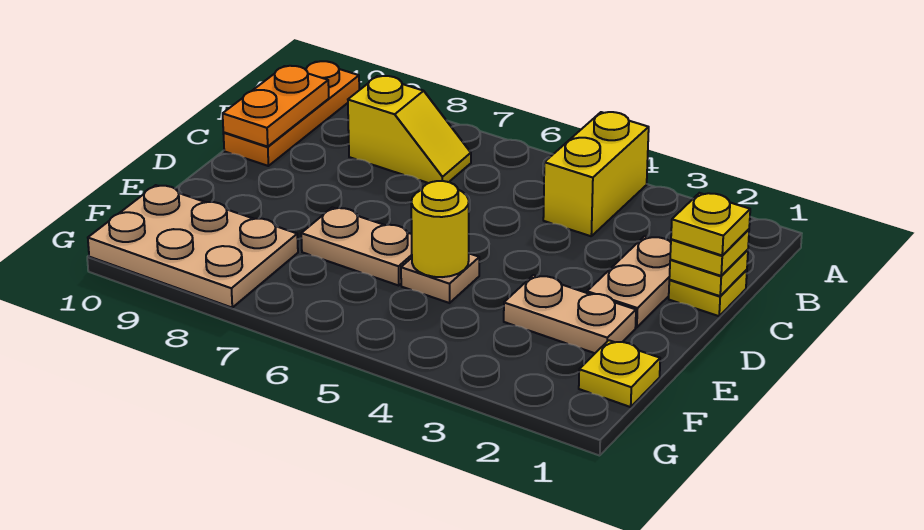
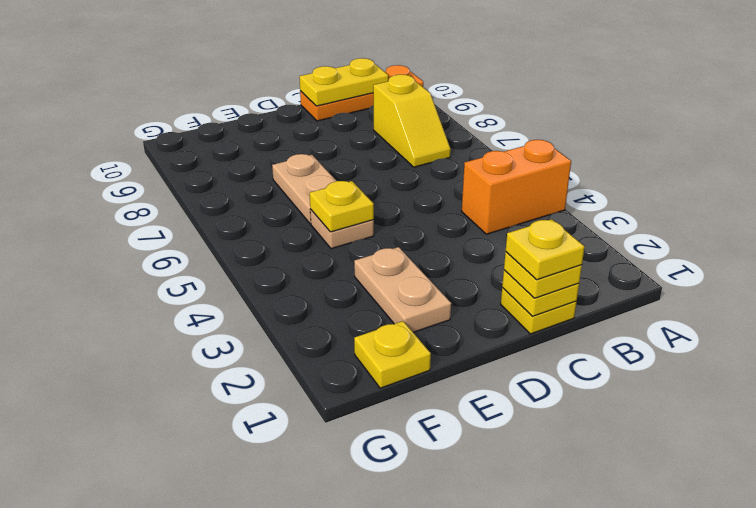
yellow brick A4:B4 level 1 -> orange brick A4:B4 level 1
orange plate B10:C10 level 2 -> yellow plate B10:C10 level 2
tan plate C2:D2 level 1 -> none
yellow round brick E5 level 2 -> yellow plate E5 level 2
tan plate F8:G10 level 1 -> none

